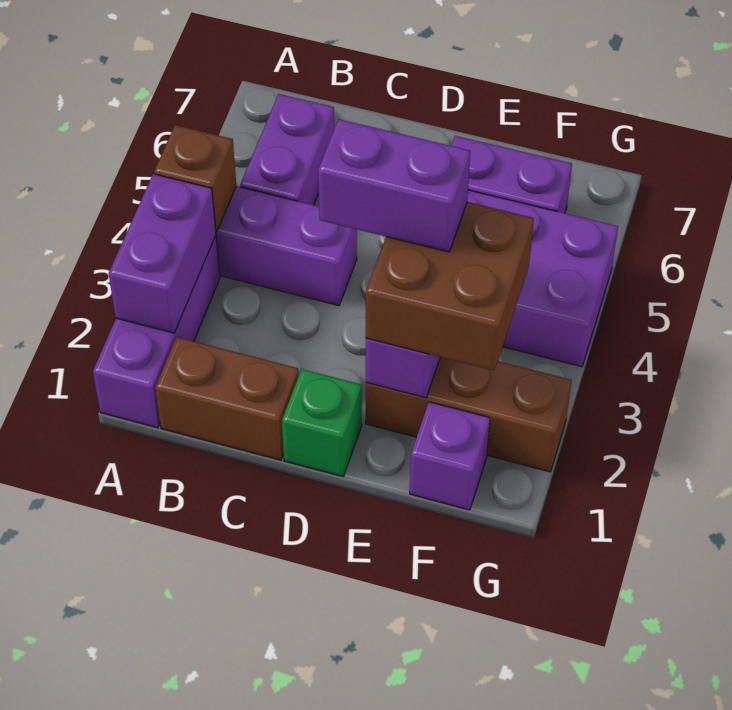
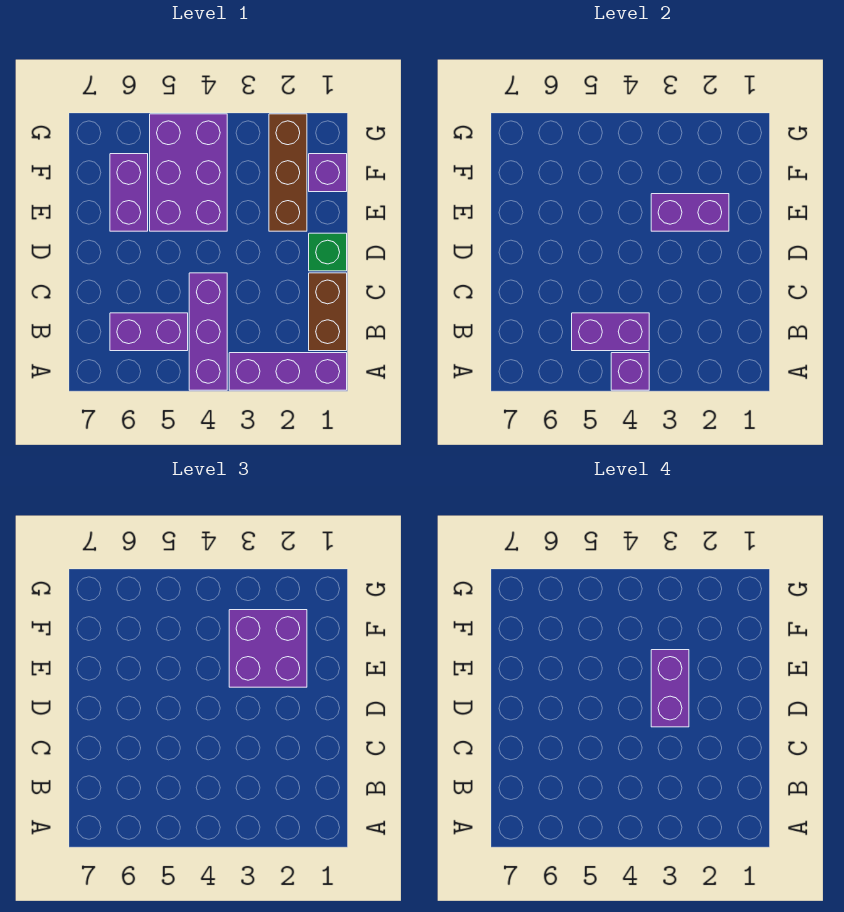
purple brick A2:A3 level 2 -> purple brick B4:B5 level 2
brown brick A4 level 2 -> purple brick A4 level 2
brown brick E2:F3 level 3 -> purple brick E2:F3 level 3

